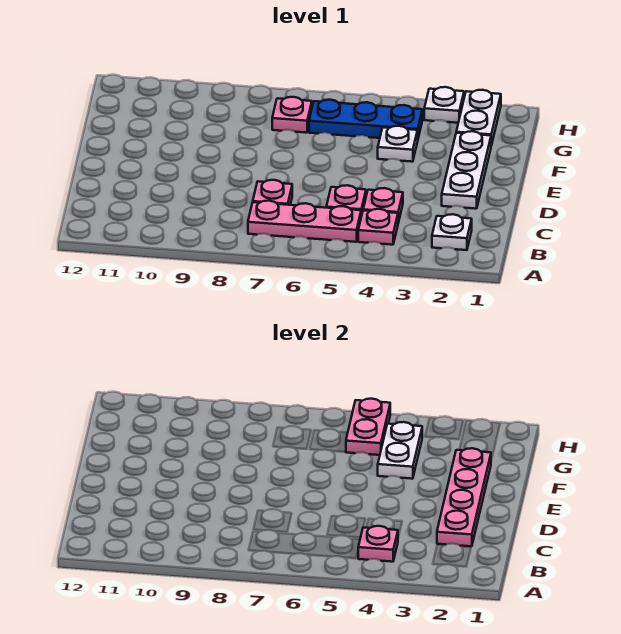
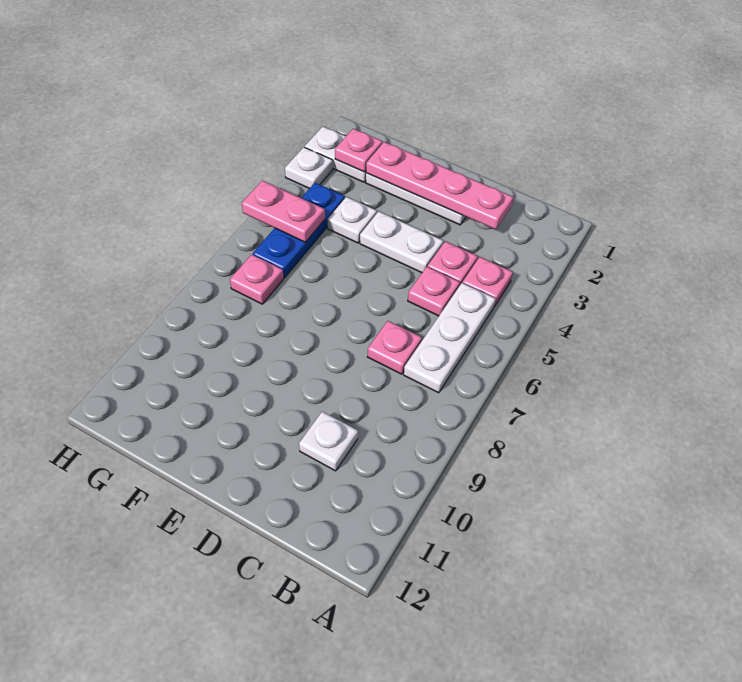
white plate B2 level 1 -> white plate C10 level 1
pink plate B4 level 2 -> pink plate G2 level 2
pink plate B5:B7 level 1 -> white plate B5:B7 level 1
white plate F4:G4 level 2 -> white plate D4:E4 level 1

